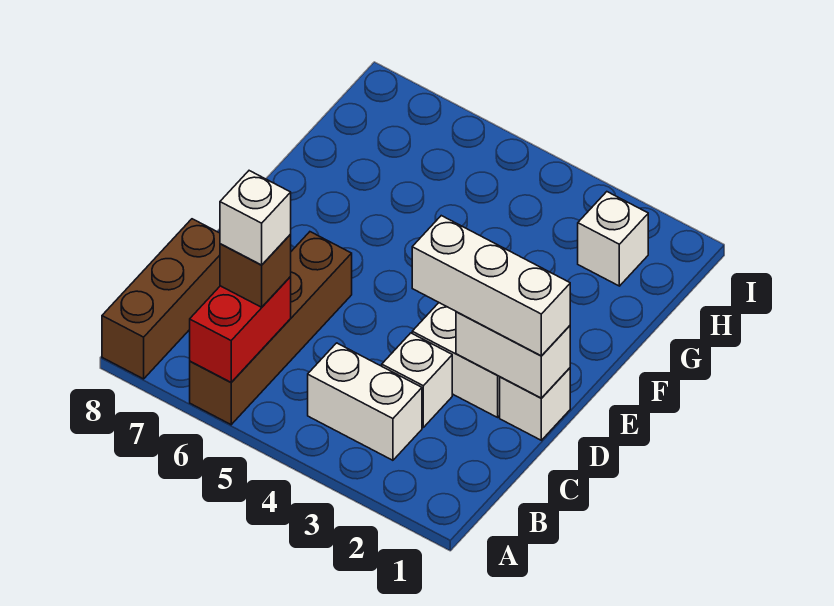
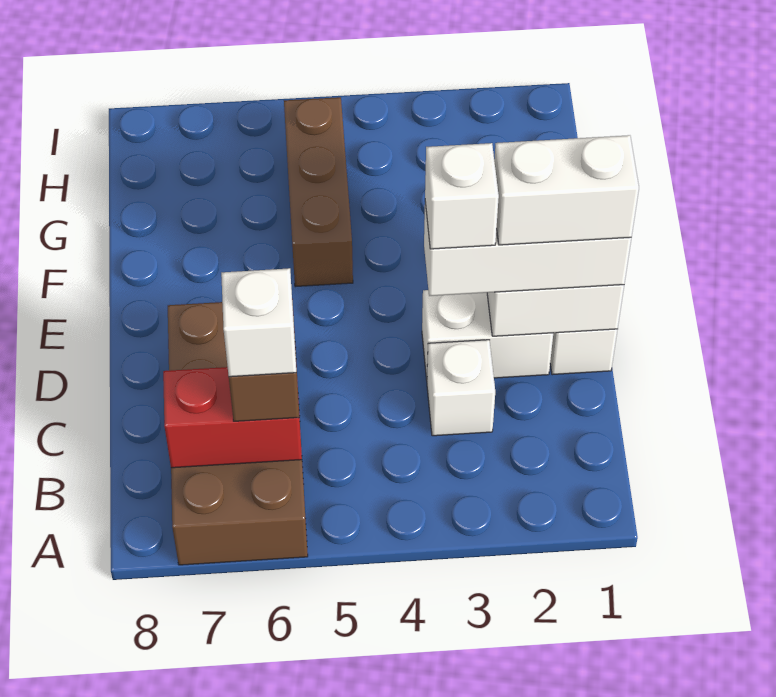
brown brick A6:D6 level 1 -> brown brick A6:D7 level 1
red brick A6:B6 level 2 -> red brick B6:B7 level 2
brown brick A8:C8 level 1 -> brown brick F5:H5 level 1
white brick B3:B4 level 1 -> white brick D1:D2 level 4
white brick H2 level 1 -> white brick D3 level 4

